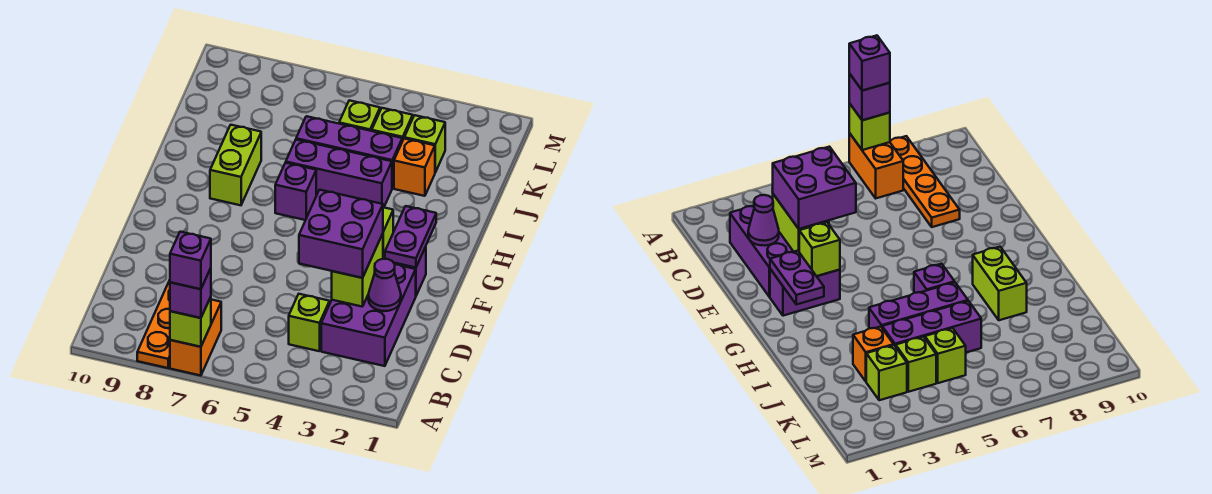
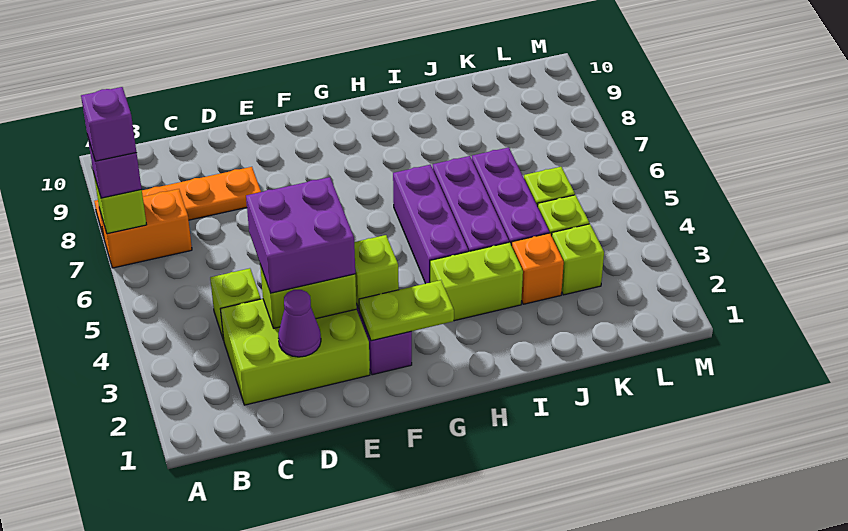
purple brick C2:E3 level 1 -> lime brick C2:E3 level 1
purple plate F2:G2 level 2 -> lime plate F2:G2 level 2
purple brick H6 level 1 -> purple brick H4:H6 level 1
lime brick H8:I8 level 1 -> lime brick H3:I3 level 1

